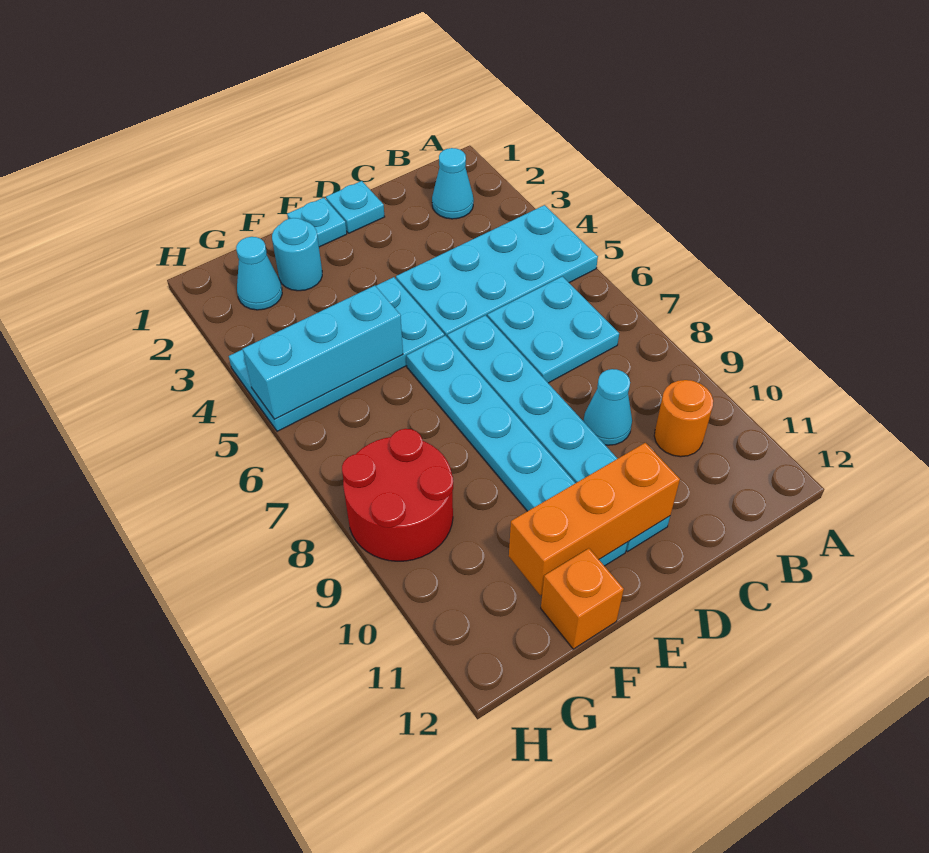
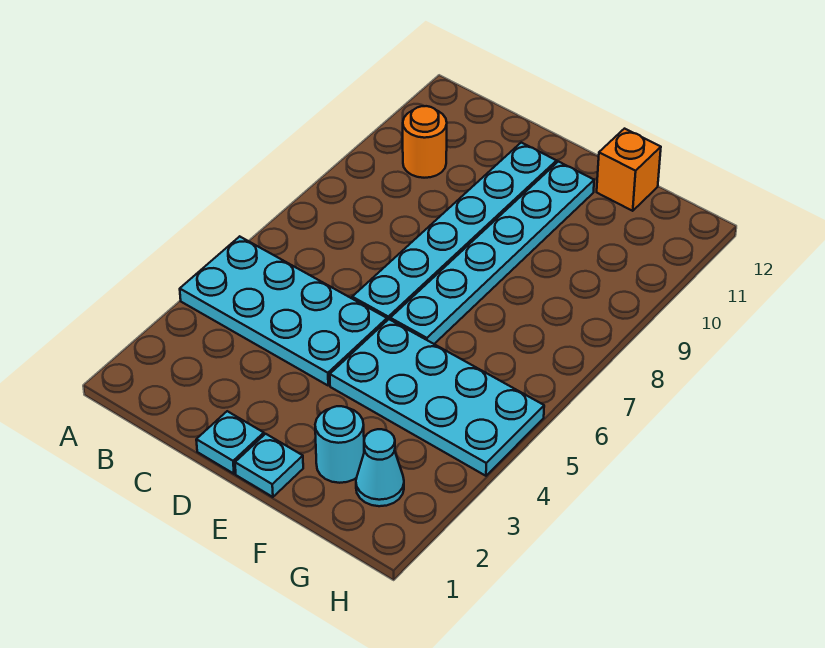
cyan cone B2 level 1 -> none
cyan plate B6:C7 level 1 -> none
cyan cone C9 level 1 -> none
orange brick D11:F11 level 2 -> none
cyan brick F5:H5 level 2 -> none
red round brick G8:H9 level 1 -> none

